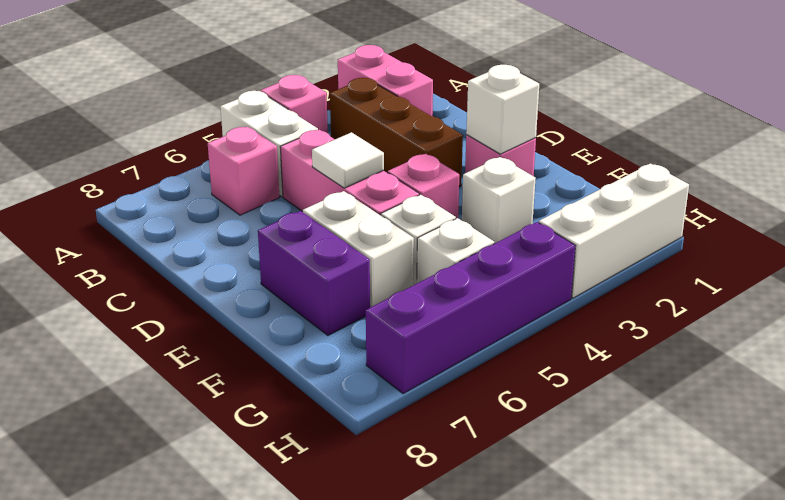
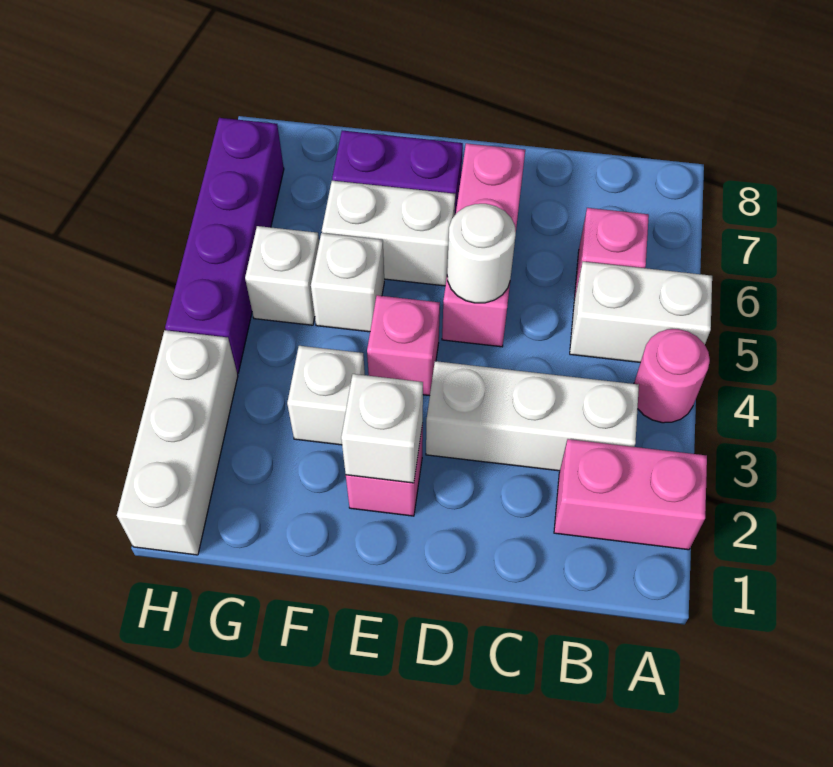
pink brick A4 level 1 -> pink round brick A4 level 1
brown brick B3:D3 level 1 -> white brick B3:D3 level 1
pink brick C5:E5 level 1 -> pink brick D5:D7 level 1
white tile D5 level 2 -> white round brick D5 level 2

